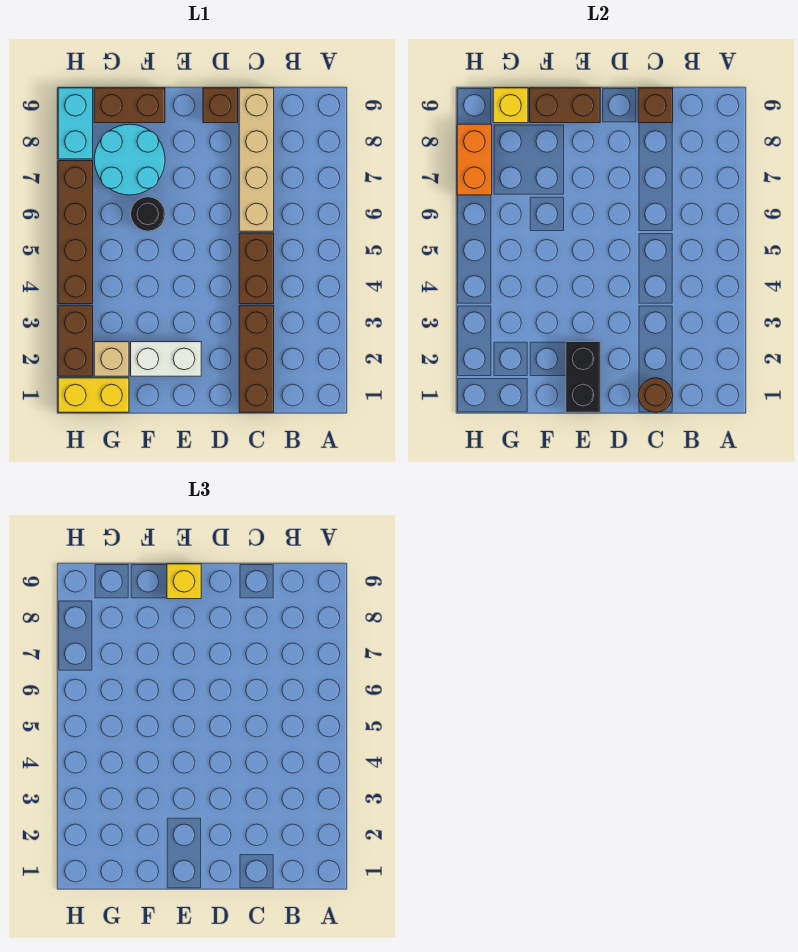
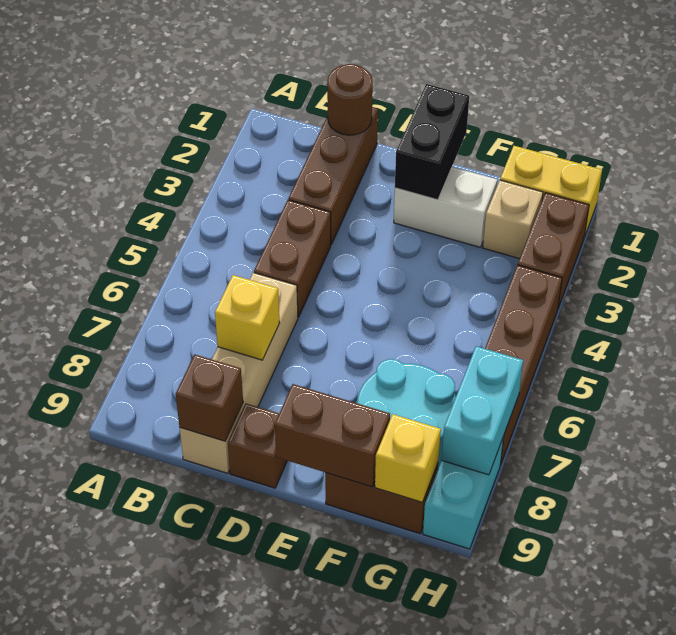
yellow brick E9 level 3 -> yellow brick C7 level 2
black round brick F6 level 1 -> none
orange brick H7:H8 level 2 -> cyan brick H7:H8 level 2

